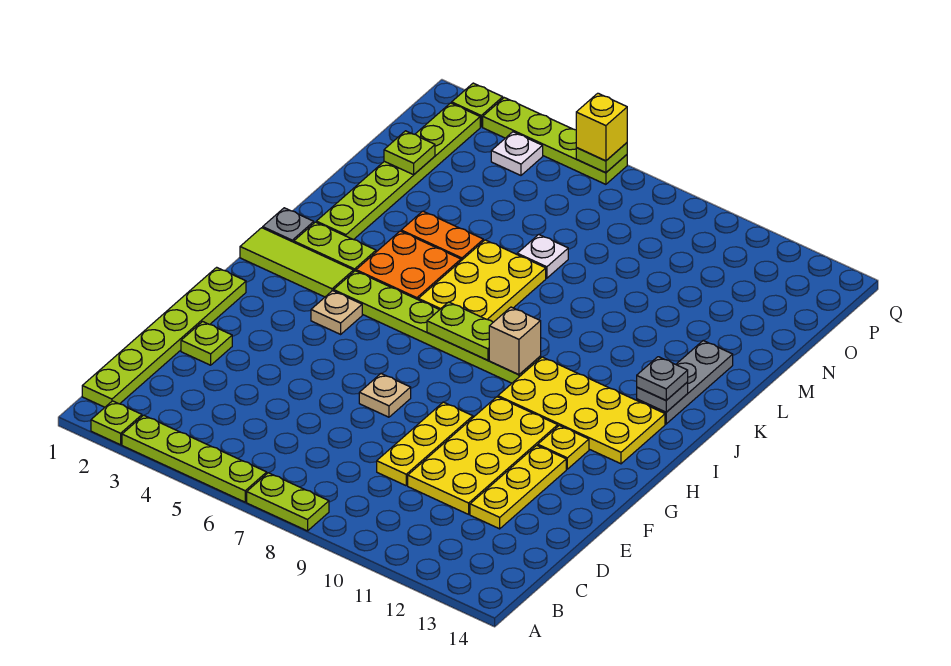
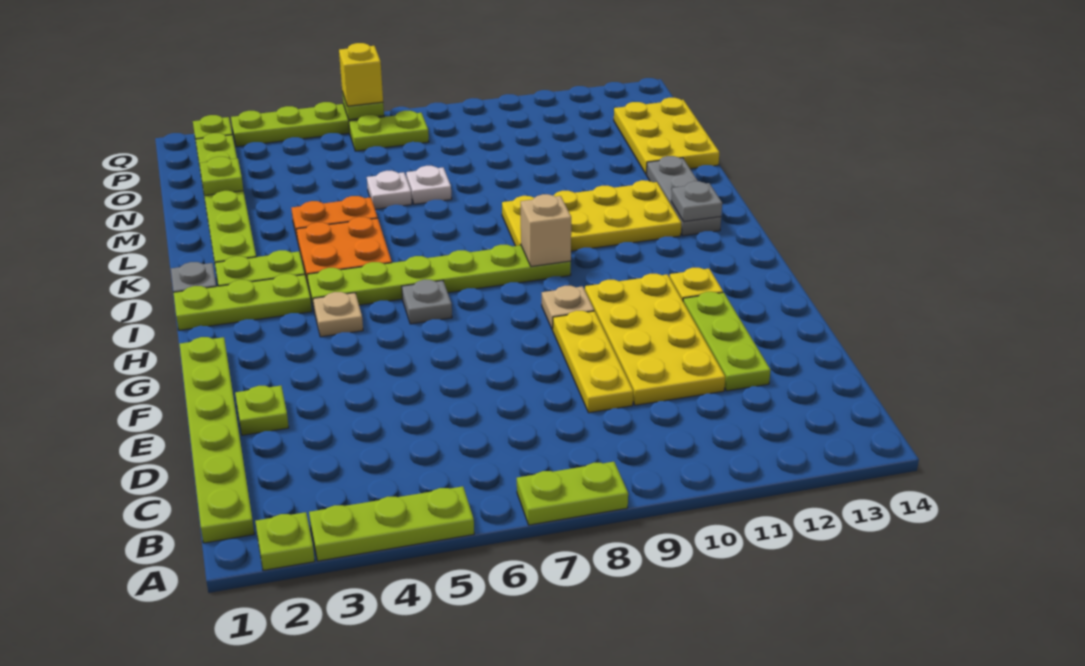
lime plate A3:A6 level 1 -> lime plate A3:A5 level 1
yellow plate D12:F12 level 1 -> lime plate D12:F12 level 1
tan plate F7 level 1 -> tan plate G9 level 1
yellow plate H10:I13 level 1 -> yellow plate J9:K12 level 1
lime tile I1:I3 level 1 -> lime plate I1:I3 level 1
lime plate I7:I8 level 2 -> lime plate P6:P7 level 1
yellow plate J6:L7 level 1 -> yellow plate M13:O14 level 1
grey plate J13 level 3 -> grey plate H6 level 1
white plate P4 level 1 -> white plate M6 level 1

